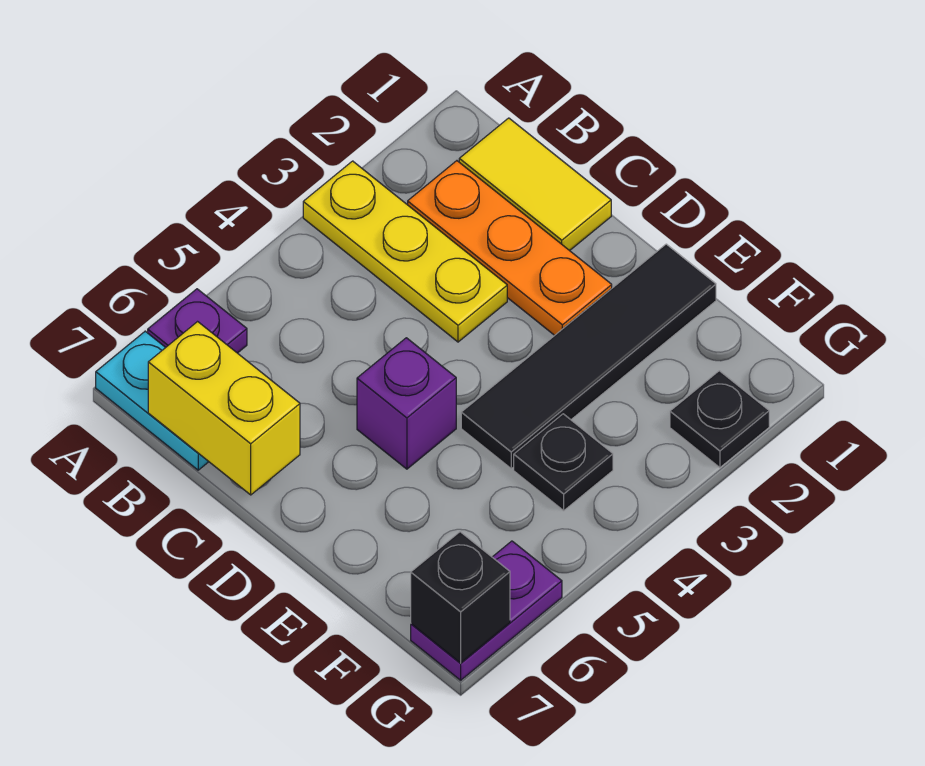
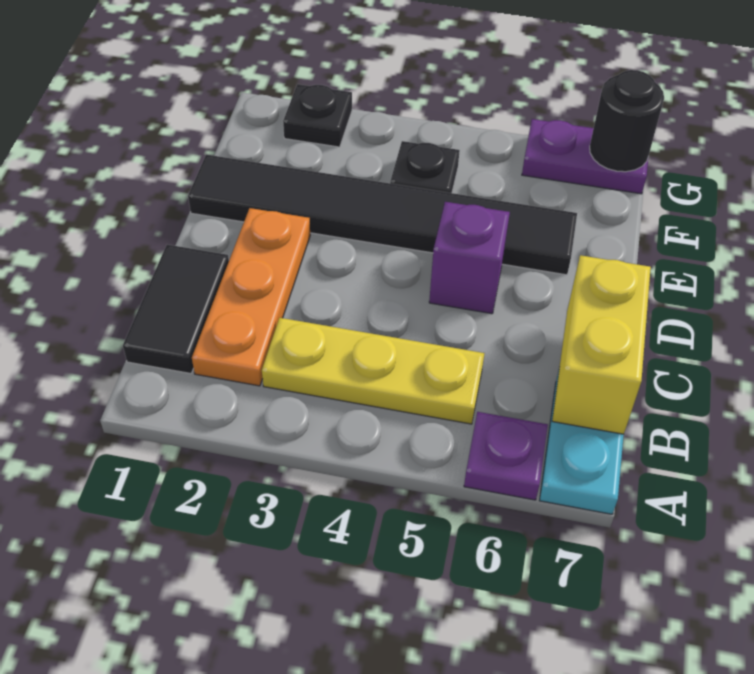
yellow plate A3:C3 level 1 -> yellow plate B3:B5 level 1
yellow tile B1:C1 level 1 -> black tile B1:C1 level 1
black tile E1:E4 level 1 -> black tile E1:E6 level 1
black brick G7 level 2 -> black round brick G7 level 2

